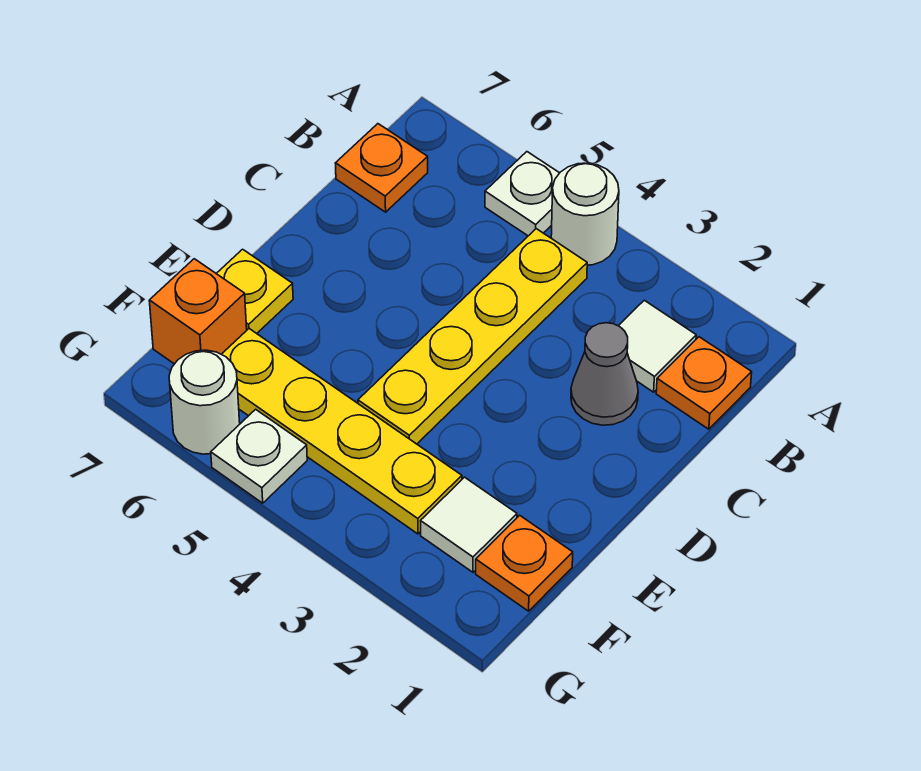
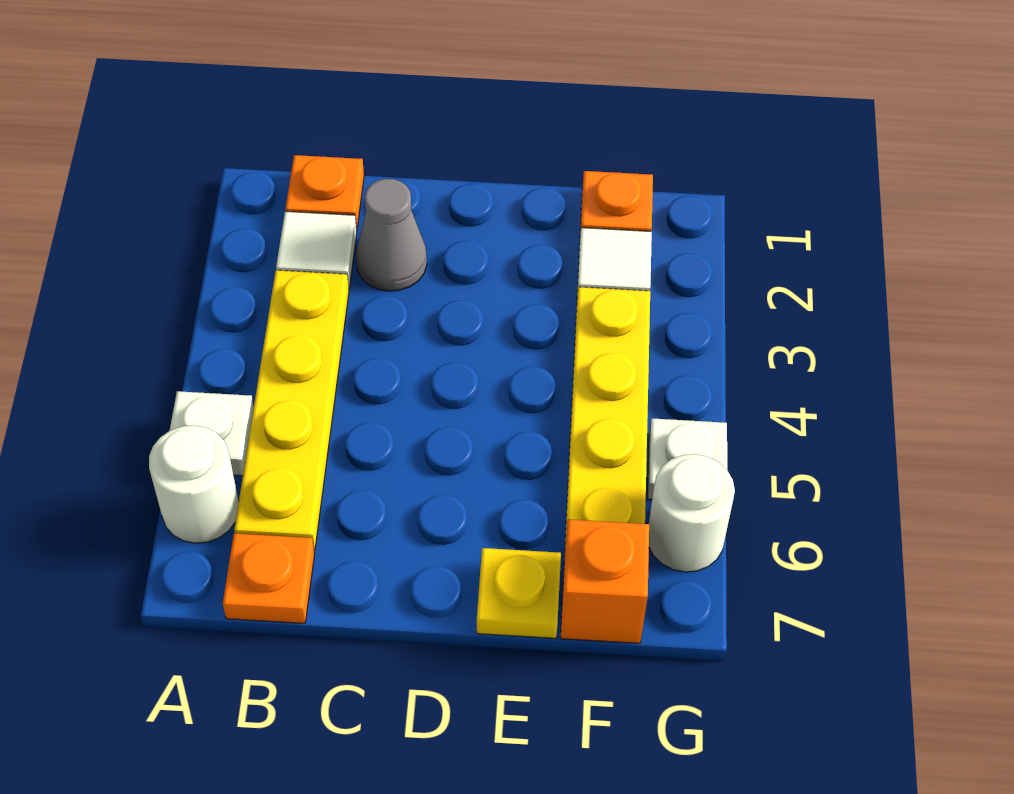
white round brick A4 level 1 -> white round brick A6 level 1
yellow plate B4:E4 level 1 -> yellow plate B3:B6 level 1

